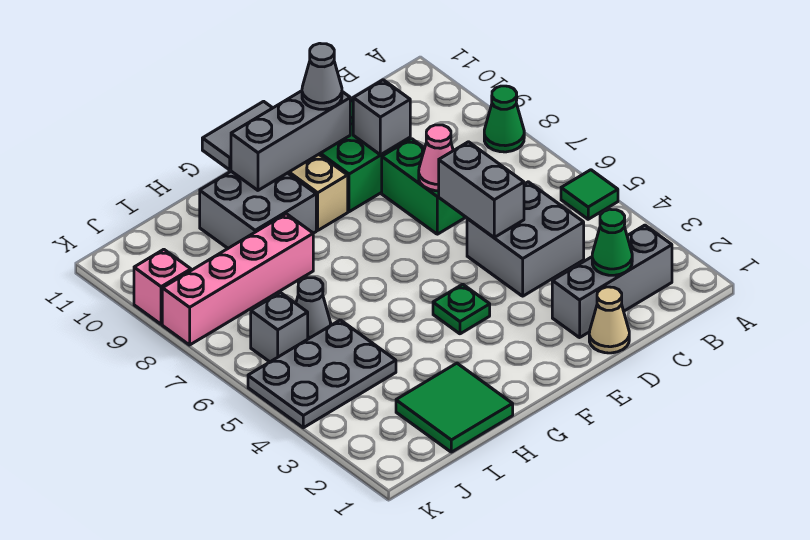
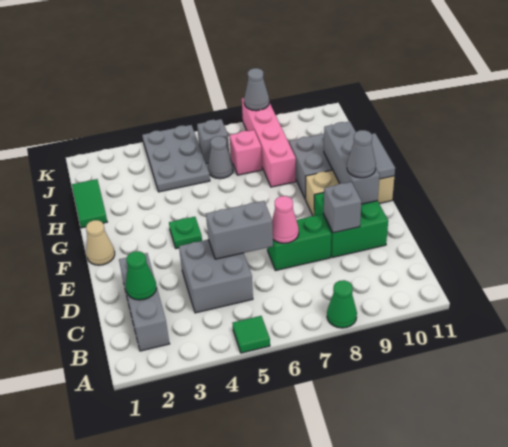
tan cone D1 level 1 -> tan cone F1 level 1
green tile H1:I2 level 1 -> green tile H1:I1 level 1
none -> grey cone K8 level 2
pink brick K9 level 1 -> pink brick I7 level 1

